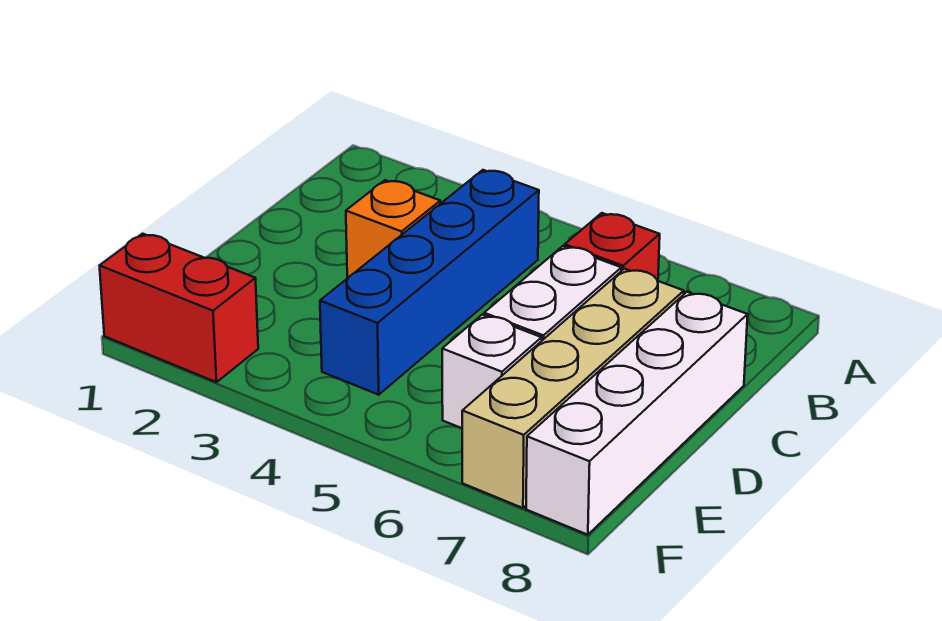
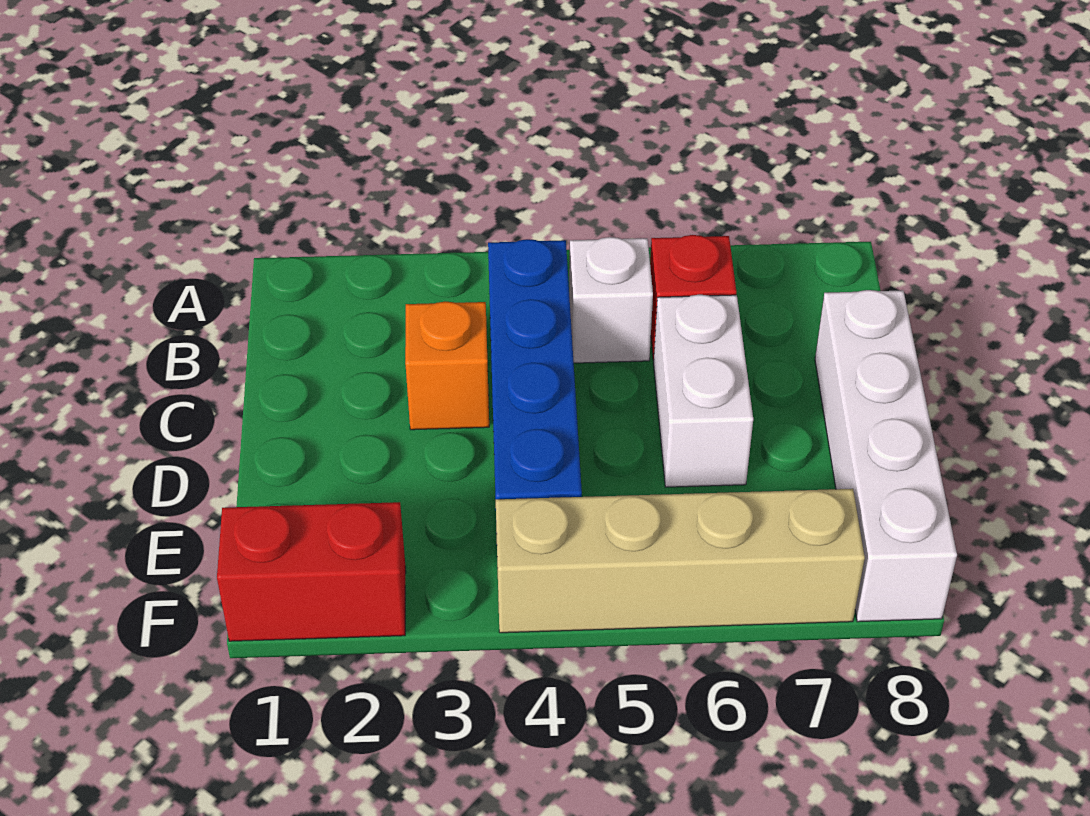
tan brick C7:F7 level 1 -> tan brick F4:F7 level 1
white brick E6 level 1 -> white brick B5 level 1

